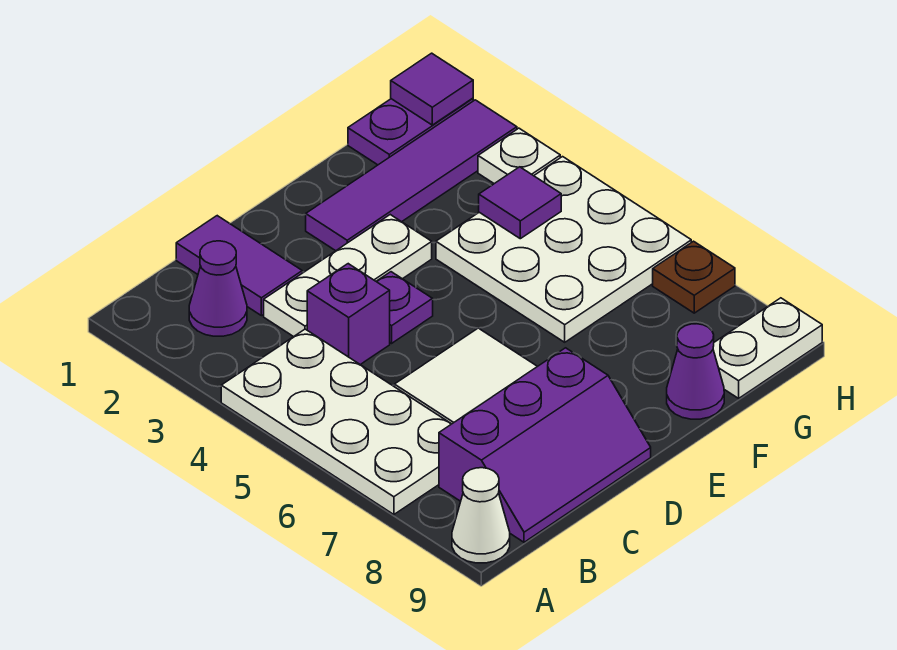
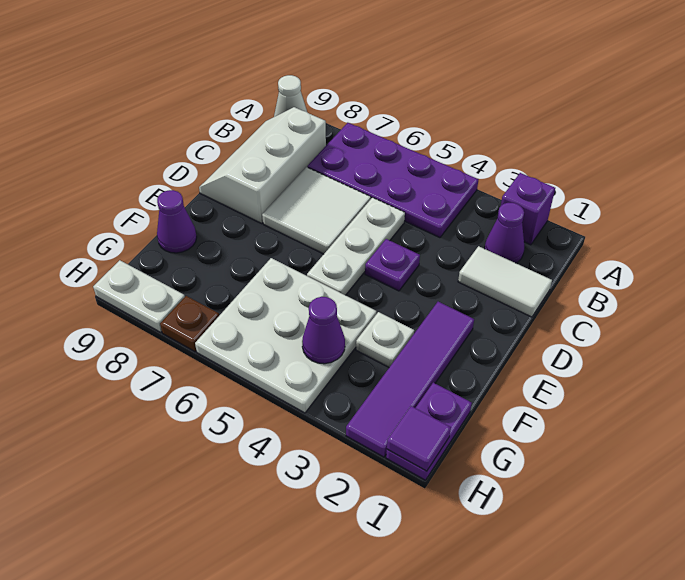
white plate A4:B7 level 1 -> purple plate A4:B7 level 1
purple slope B8:D9 level 1 top 8 -> white slope B8:D9 level 1 top 8
purple tile C1:C2 level 1 -> white tile C1:C2 level 1
white plate C3:E3 level 1 -> white plate C5:E5 level 1
purple brick C4 level 1 -> purple brick A2 level 1
purple tile G4 level 2 -> purple cone G4 level 2
white plate G9:H9 level 1 -> white plate H8:H9 level 1
white plate H3 level 1 -> white plate F3 level 1

